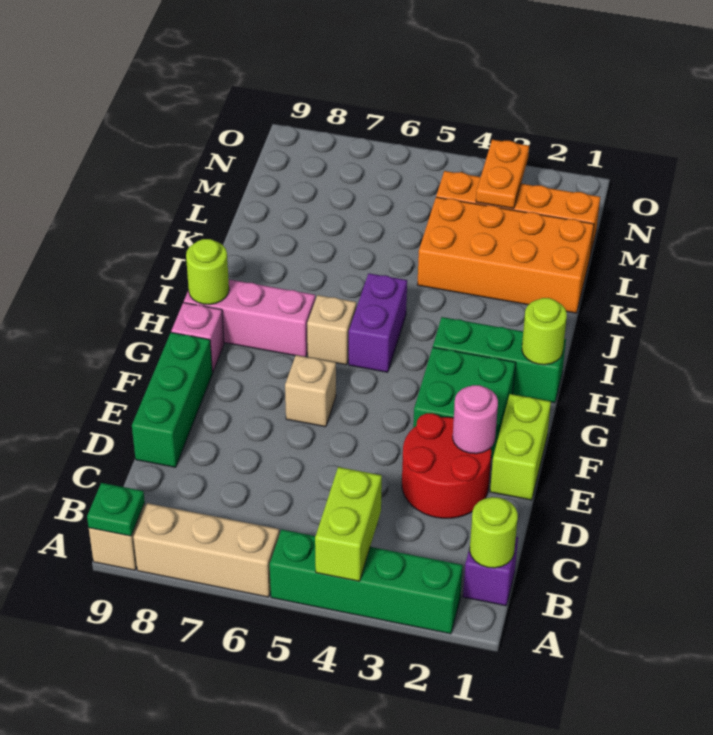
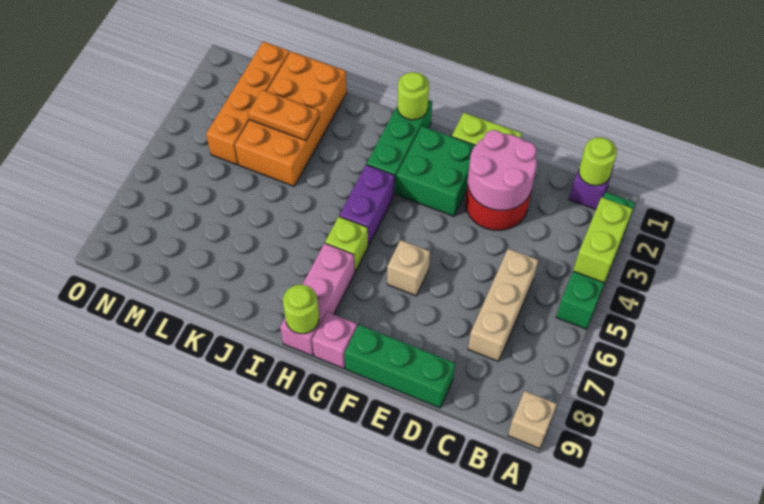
lime brick A4:B4 level 2 -> lime brick A3:A4 level 2
tan brick A6:A8 level 1 -> tan brick C5:C7 level 1
green plate A9 level 2 -> none
pink round brick E2 level 2 -> pink round brick D2:E3 level 2
purple brick H5:I5 level 1 -> purple brick H4:H5 level 1
tan brick H6 level 1 -> lime brick H6 level 1
orange plate M3:N3 level 2 -> orange plate K3:L3 level 2

